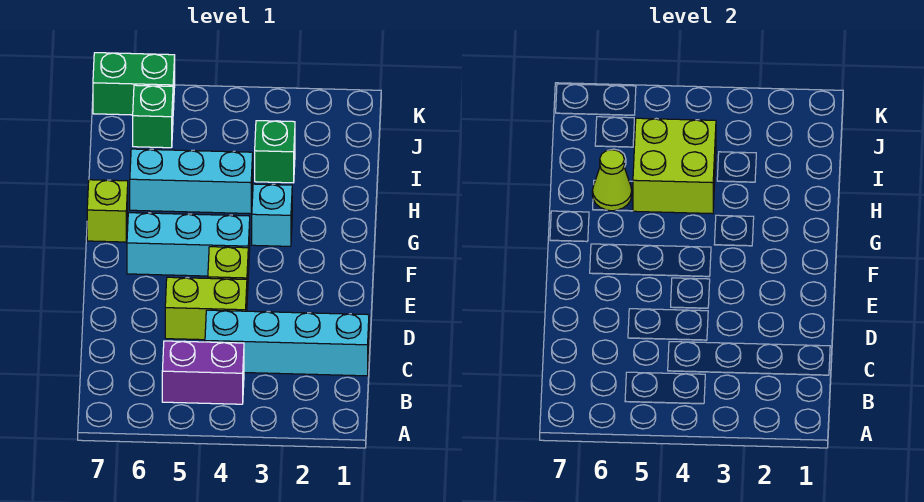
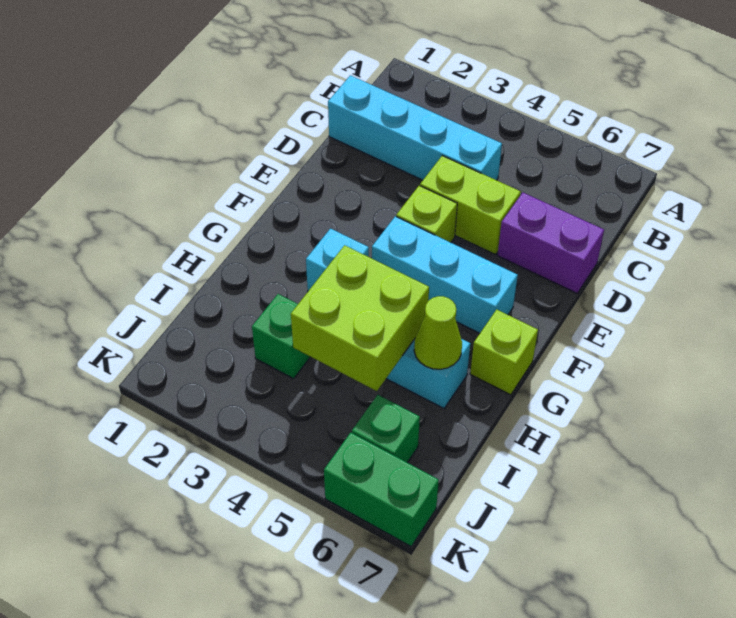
purple brick B4:B5 level 1 -> purple brick D6:D7 level 1

